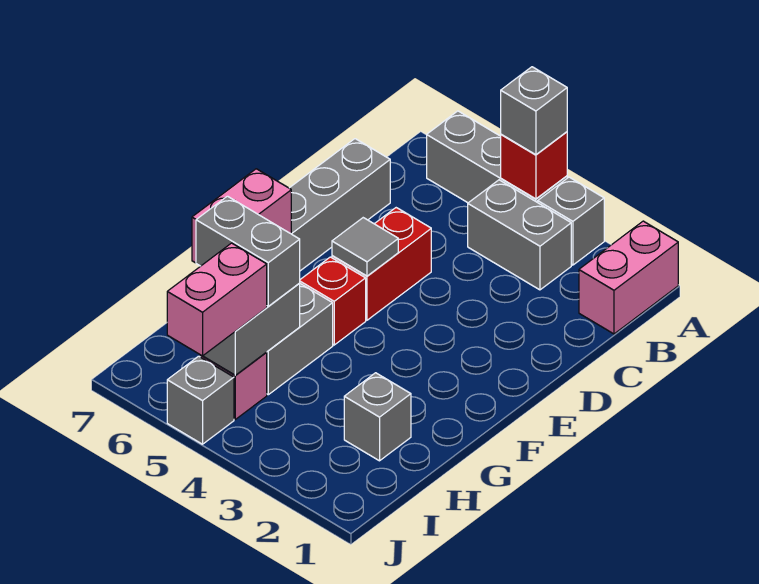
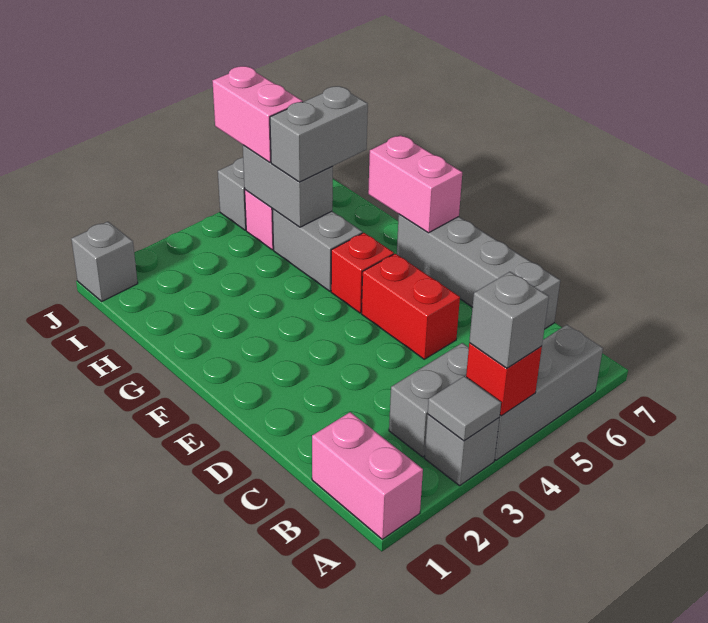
grey tile E5 level 2 -> grey tile A3 level 2
grey brick H2 level 1 -> grey brick J1 level 1

